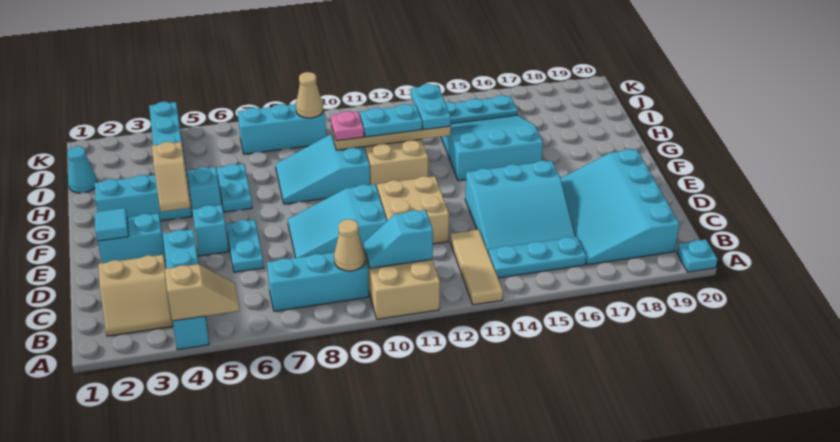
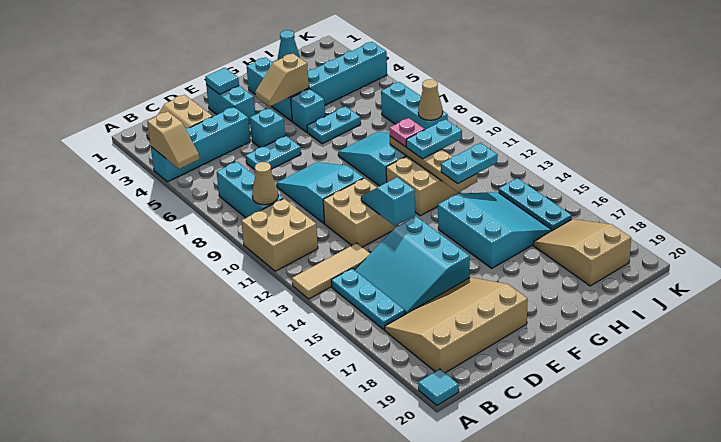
cyan plate A20 level 1 -> cyan tile A20 level 1
cyan slope B10:B11 level 2 top 11 -> cyan slope E12:E13 level 2 top 13
cyan slope B17:E19 level 1 top 19 -> tan slope B17:E19 level 1 top 19
cyan plate H11:H12 level 3 -> cyan plate H11:I11 level 3
none -> tan slope I17:J19 level 1 top 19

